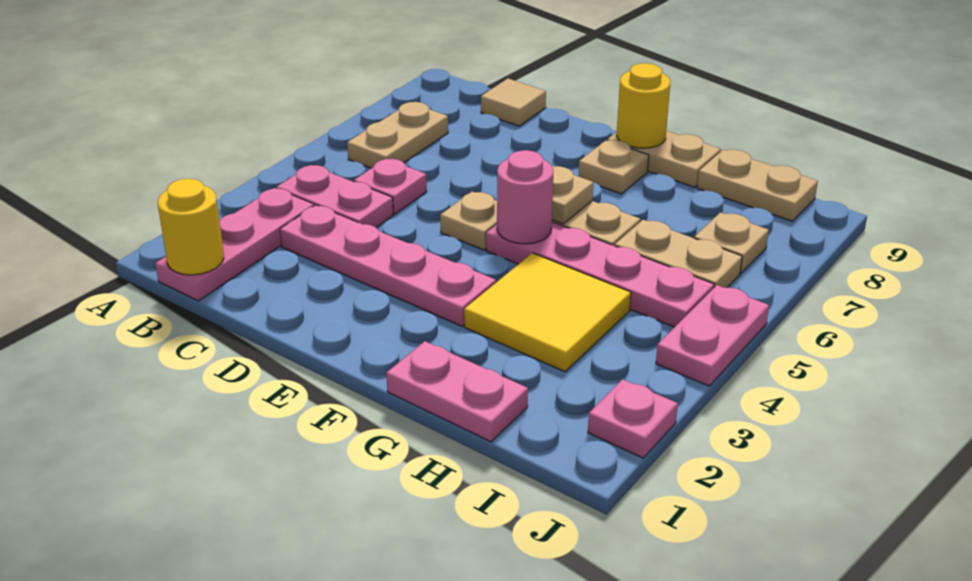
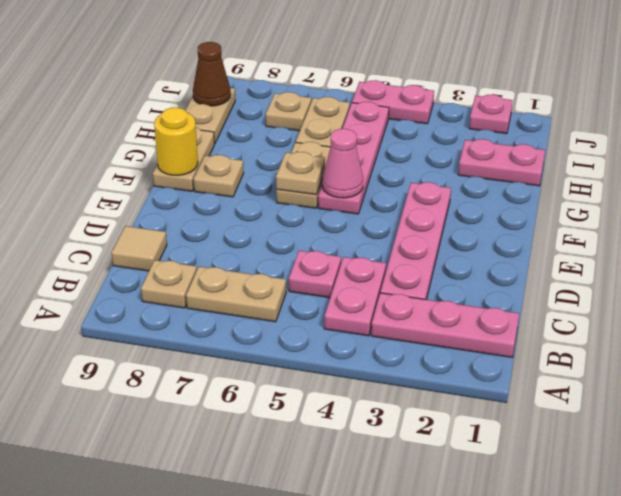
yellow round brick B1 level 2 -> none
tan plate E5 level 1 -> tan plate B8 level 1
pink round brick F5 level 2 -> pink cone F5 level 2
pink plate G1:H1 level 1 -> pink plate H1:H2 level 1
yellow tile G3:H4 level 1 -> none
none -> brown cone I9 level 2

